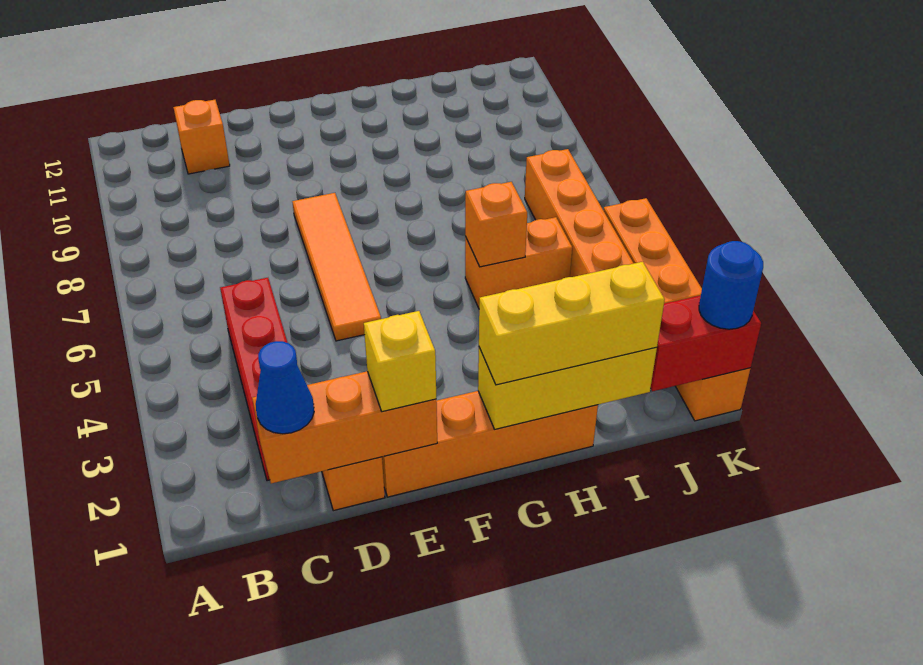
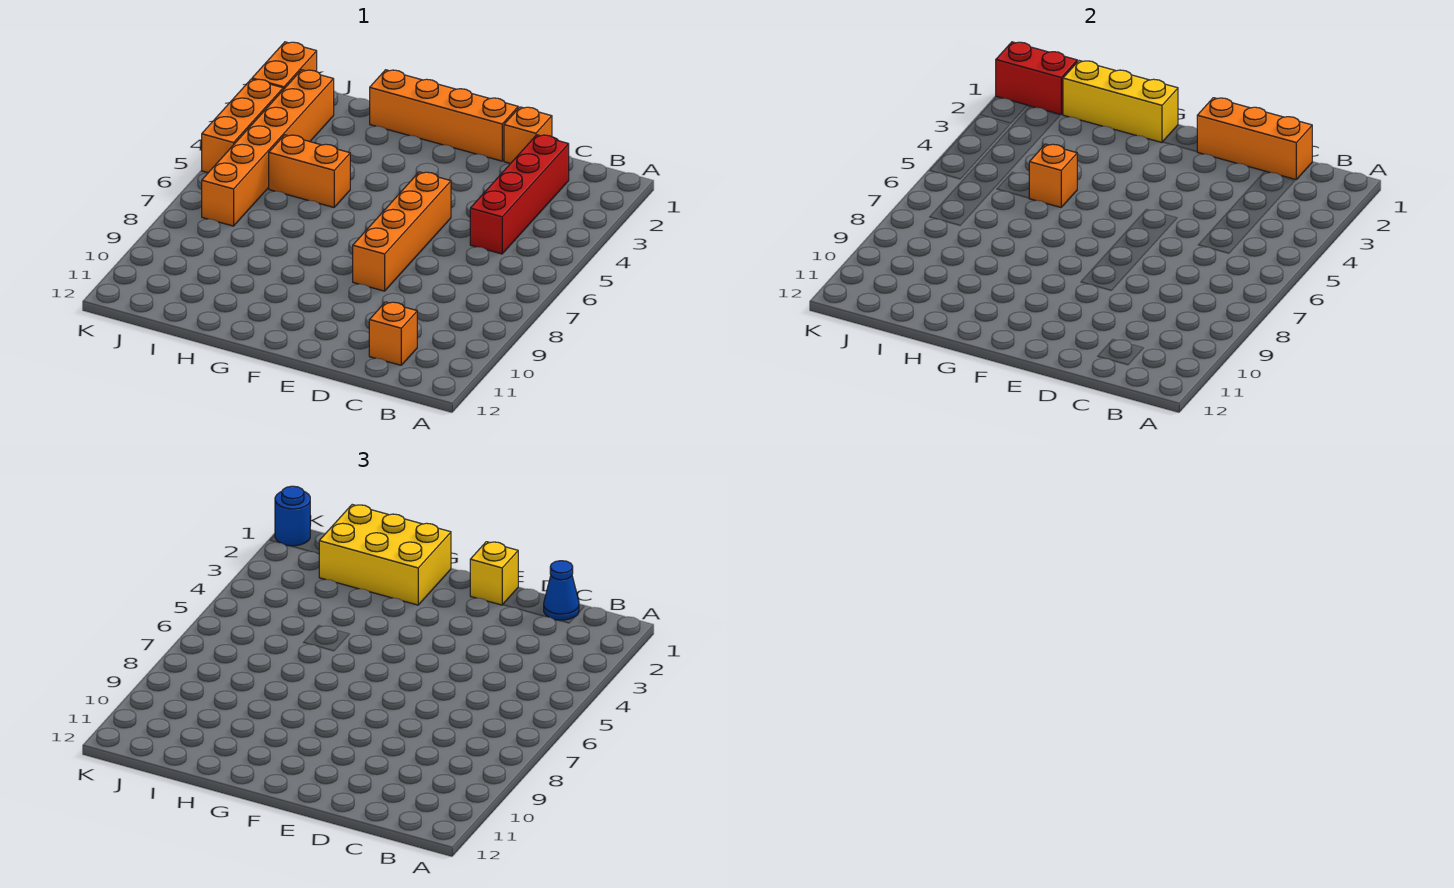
orange tile E5:E8 level 1 -> orange brick E5:E8 level 1
yellow brick G1:I1 level 3 -> yellow brick G1:I2 level 3

